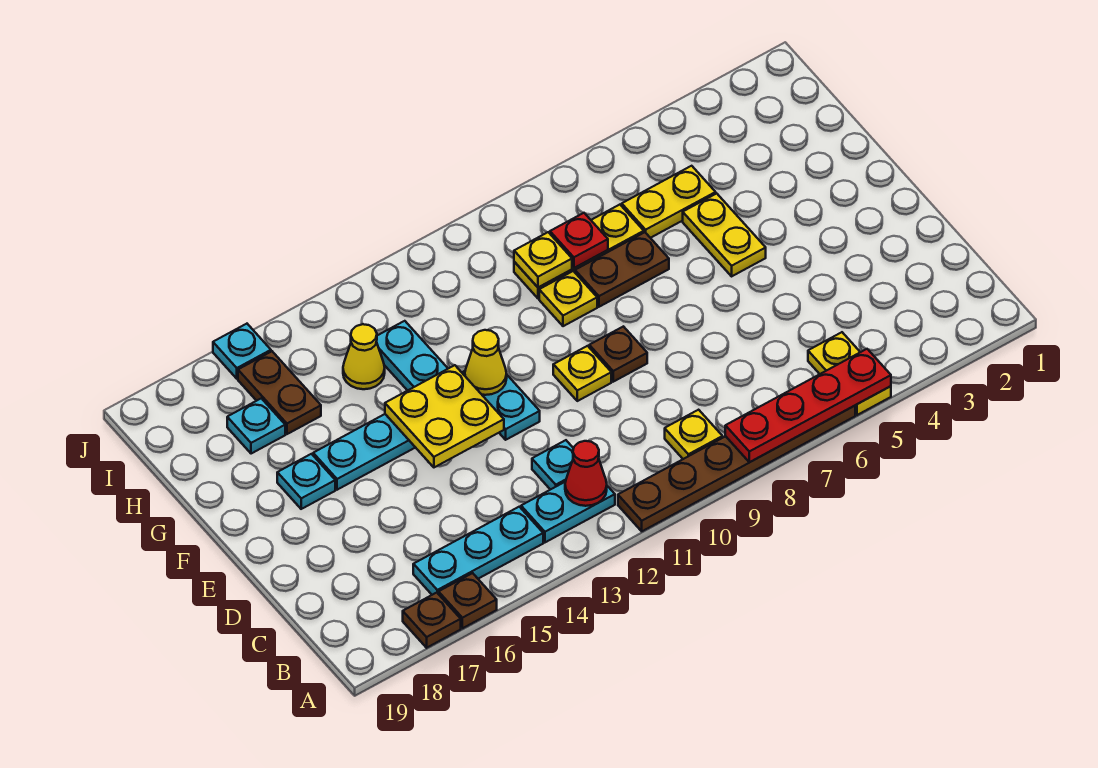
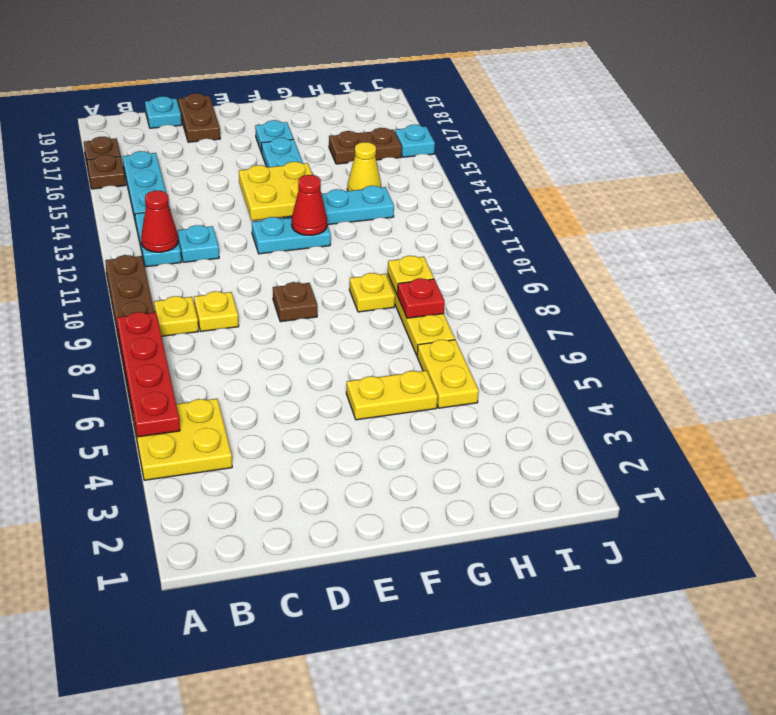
yellow plate A5:B5 level 1 -> yellow plate A4:B5 level 1
yellow plate E10 level 1 -> yellow plate C9 level 1
yellow cone F12 level 2 -> red cone F12 level 2
brown plate G7:G8 level 1 -> brown plate D18:D19 level 1
cyan plate H17 level 1 -> cyan plate C19 level 1

